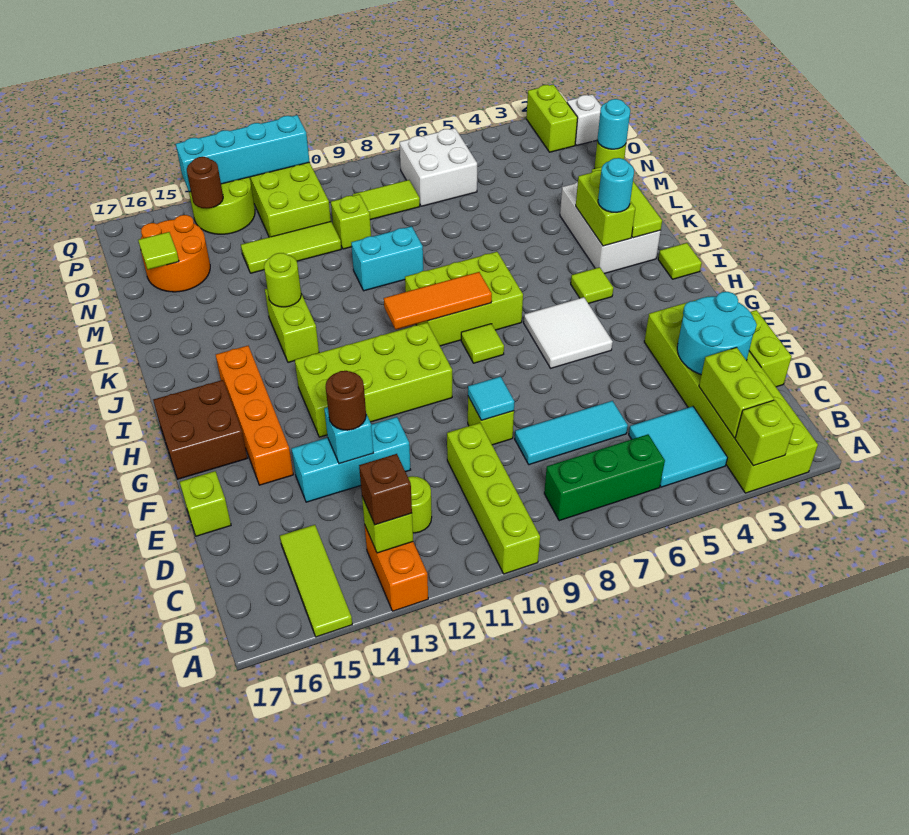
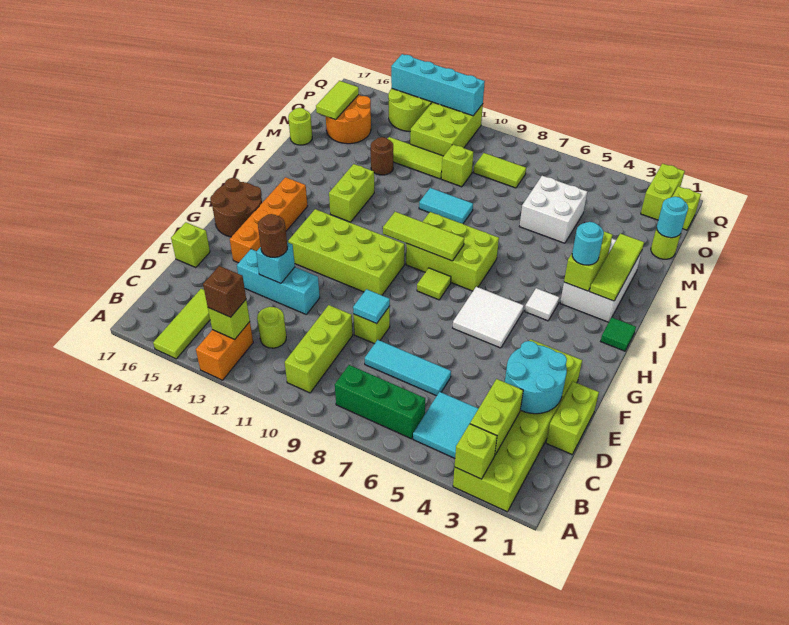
lime brick A10:D10 level 1 -> lime brick B10:D10 level 1
brown brick G16:H17 level 1 -> brown round brick G16:H17 level 1
lime tile I1 level 1 -> green tile I1 level 1
lime tile I4 level 1 -> white tile I4 level 1
orange tile I8:I10 level 2 -> lime tile I8:I10 level 2
lime round brick K13 level 2 -> lime round brick M17 level 1
cyan brick L9:L10 level 1 -> cyan tile L9:L10 level 1
lime tile N16 level 2 -> lime tile N16:O16 level 2
white brick O6:P7 level 1 -> white brick M5:N6 level 1
white brick P1 level 1 -> lime brick P1 level 1
brown round brick P14 level 2 -> brown round brick M13 level 1

